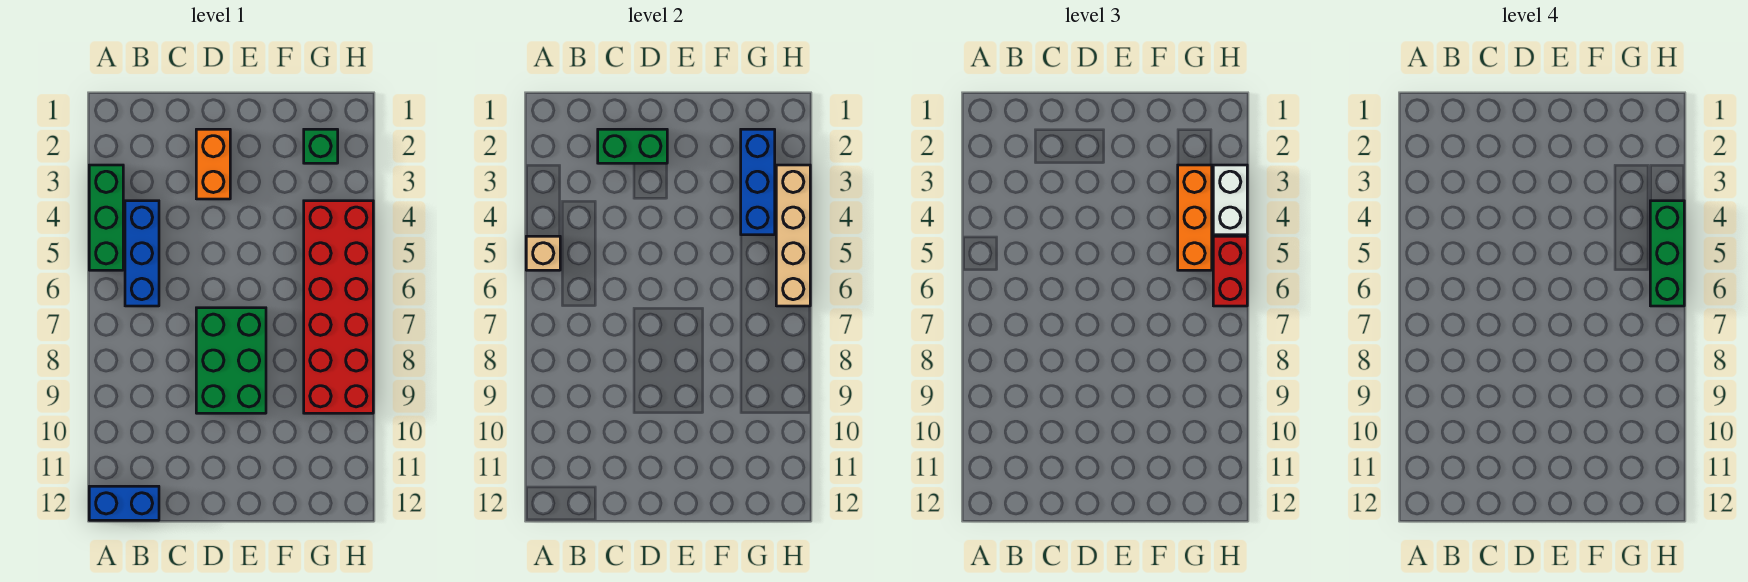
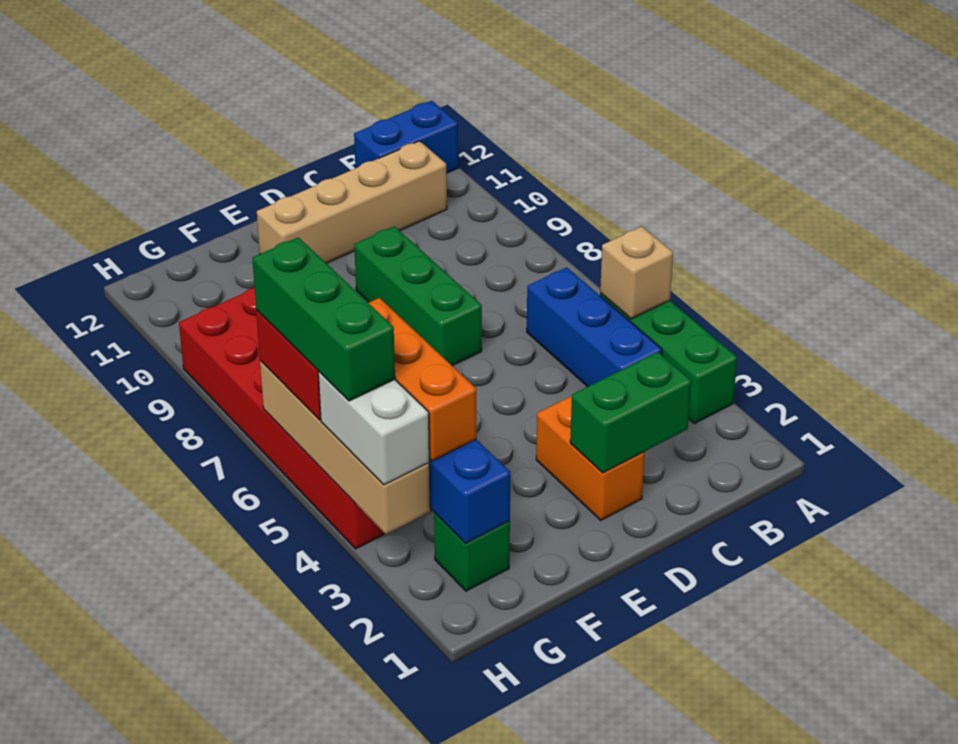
none -> tan brick B11:E11 level 1
green brick D7:E9 level 1 -> green brick D7:D9 level 1

